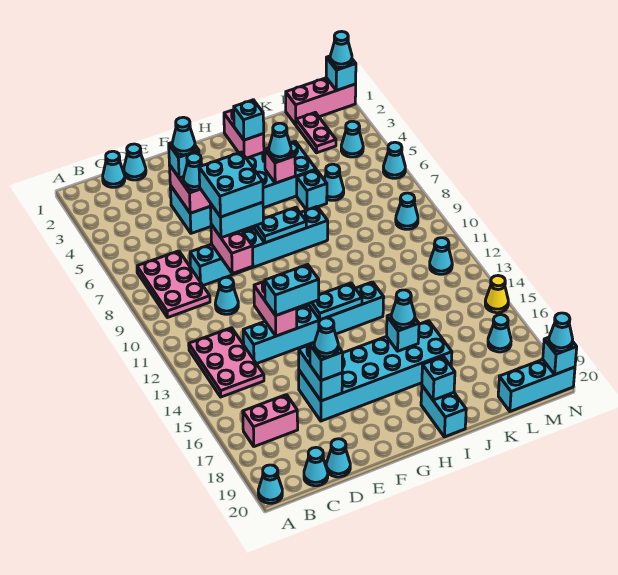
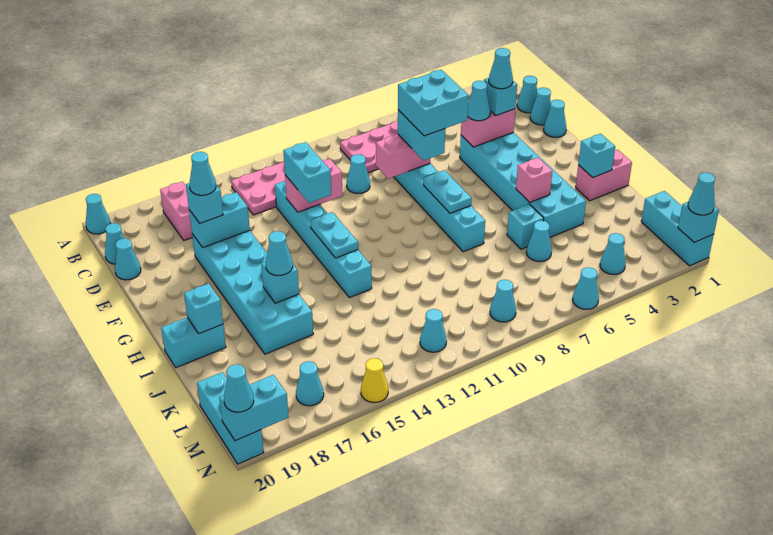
cyan cone I5 level 3 -> cyan cone E1 level 1
pink brick L1:N1 level 1 -> cyan brick L1:N1 level 1
pink plate L2:L3 level 1 -> none
cyan brick N20 level 2 -> cyan brick N19:N20 level 2

